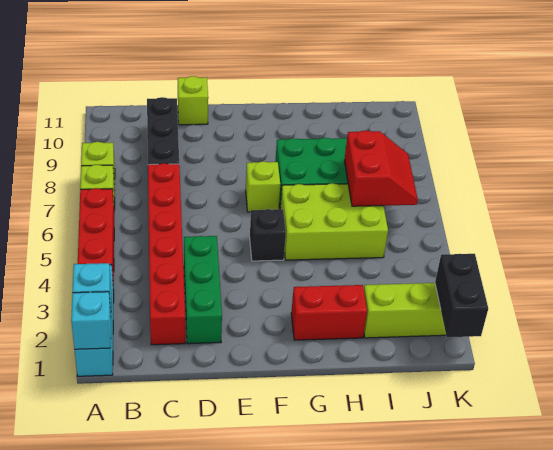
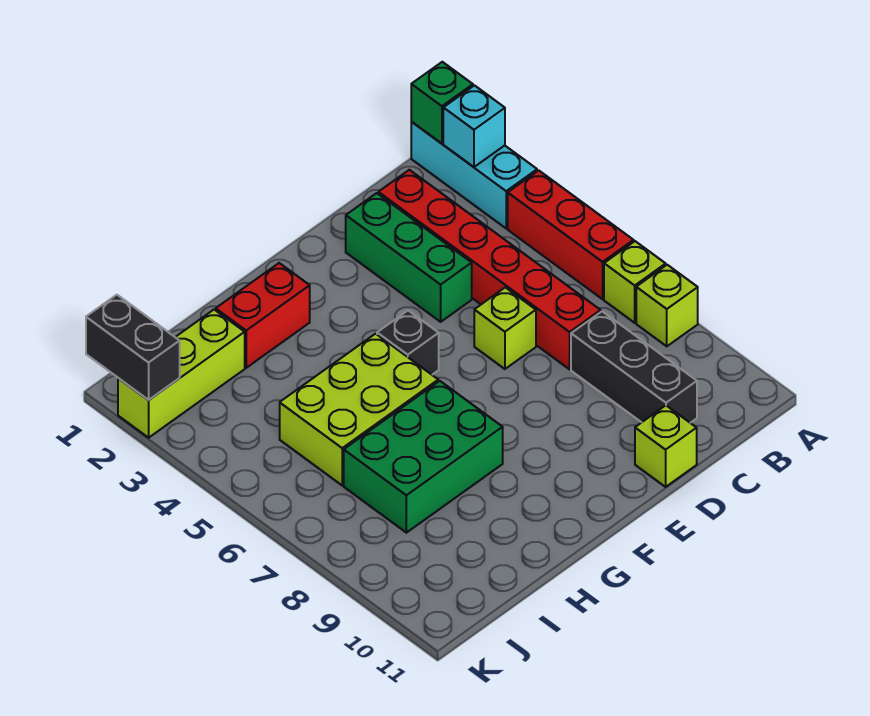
cyan brick A1 level 2 -> green brick A1 level 2
lime brick F7 level 1 -> lime brick D6 level 1
red slope I6:J7 level 2 top I -> none

